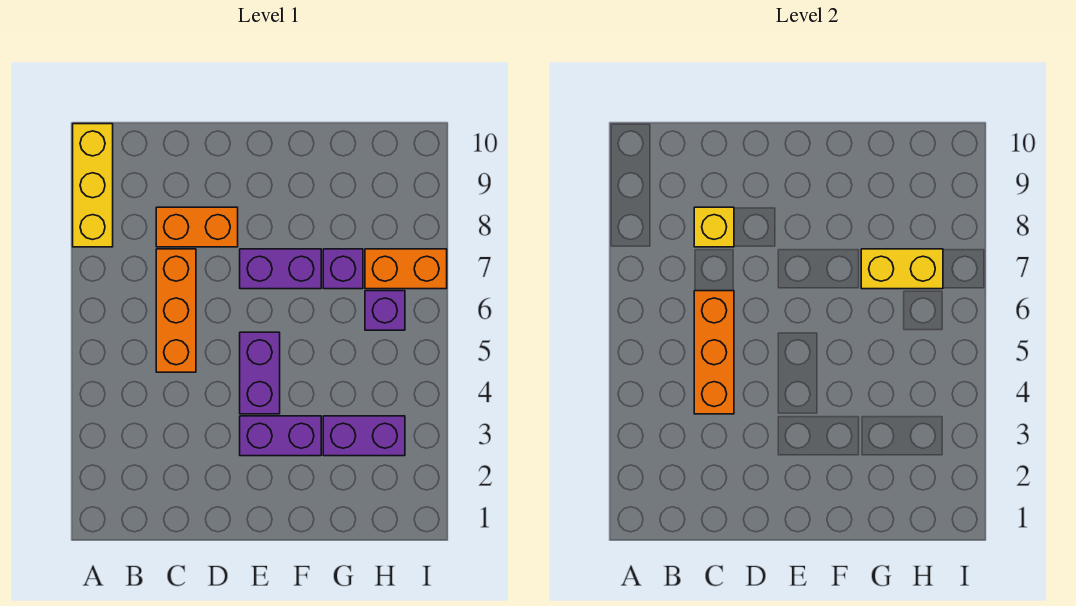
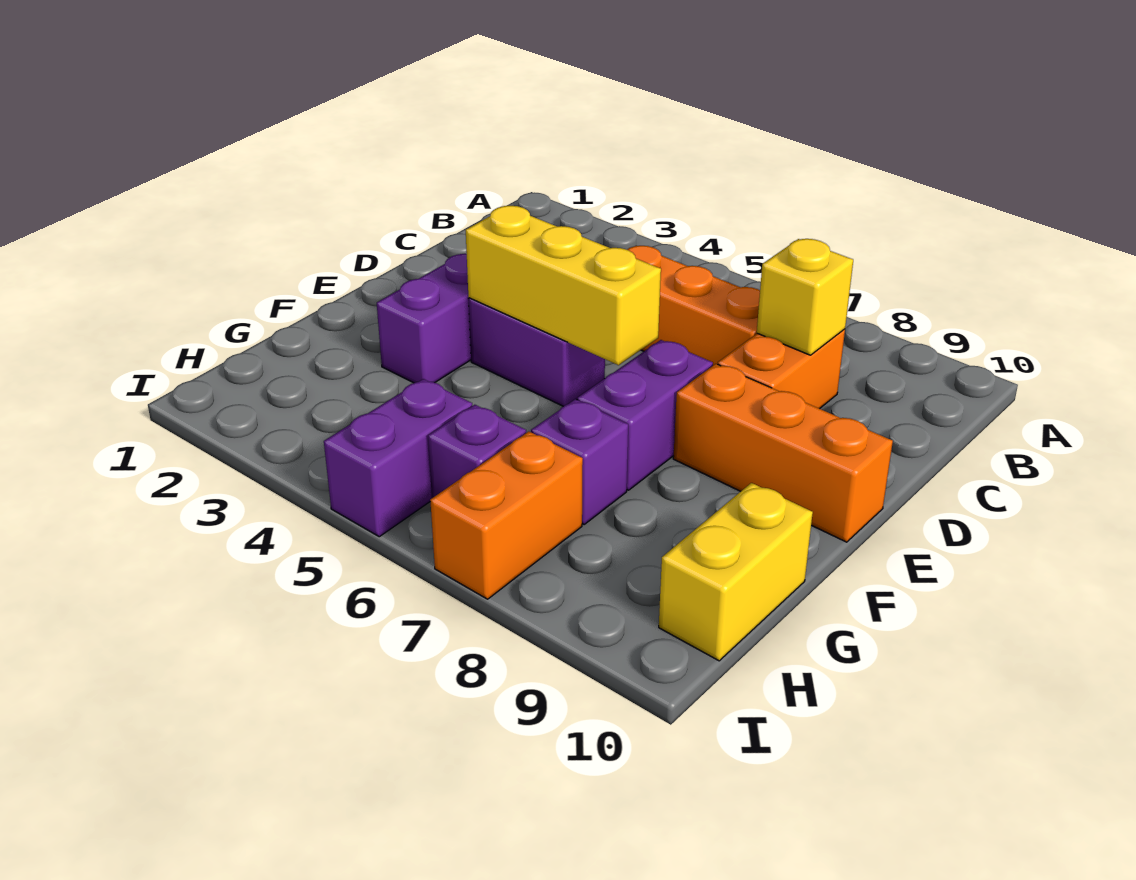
yellow brick A8:A10 level 1 -> yellow brick E4:E6 level 2
orange brick C4:C6 level 2 -> orange brick E8:E10 level 1
purple brick G3:H3 level 1 -> purple brick H5:I5 level 1
yellow brick G7:H7 level 2 -> yellow brick G10:H10 level 1

